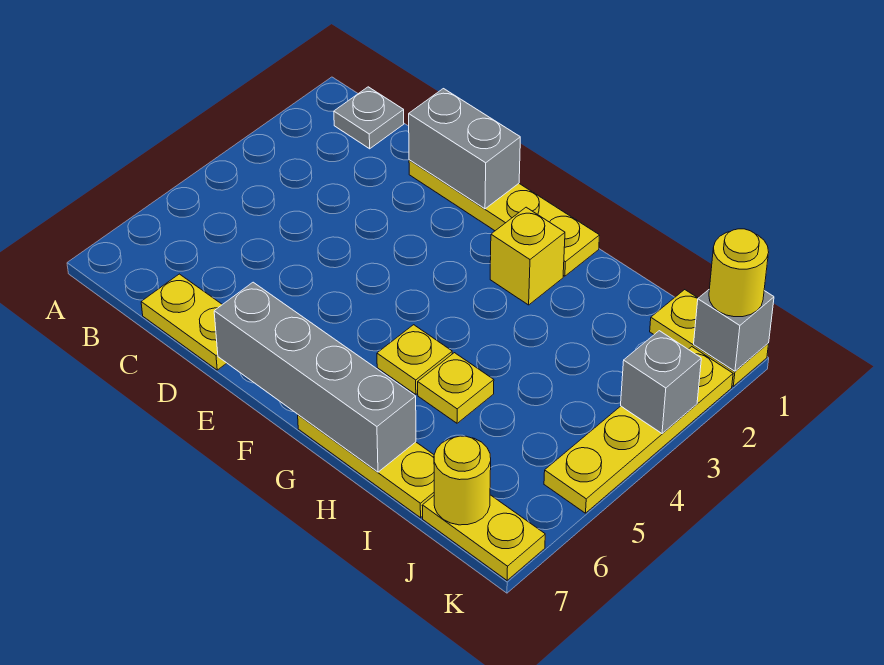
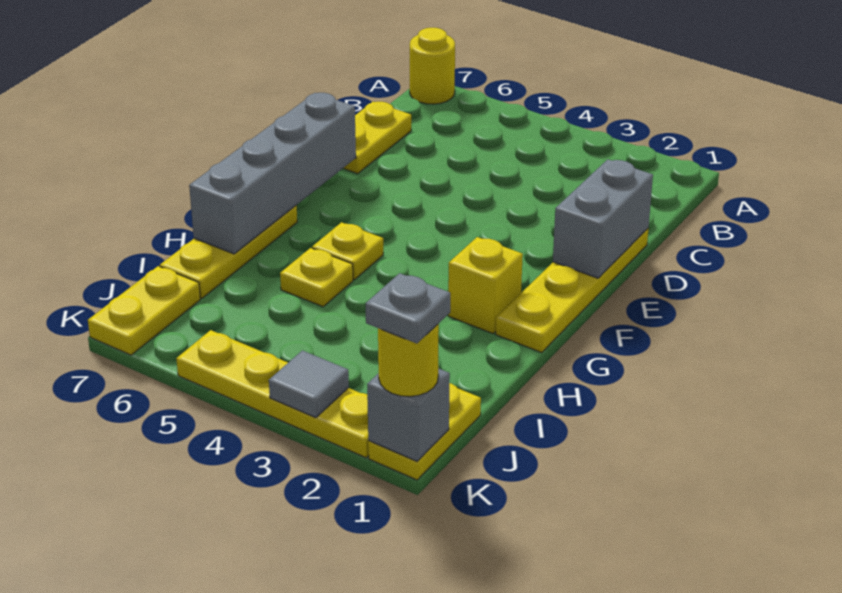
grey plate B1 level 1 -> grey plate K1 level 4
yellow round brick J7 level 2 -> yellow round brick A7 level 1
grey brick K3 level 2 -> grey tile K3 level 2

